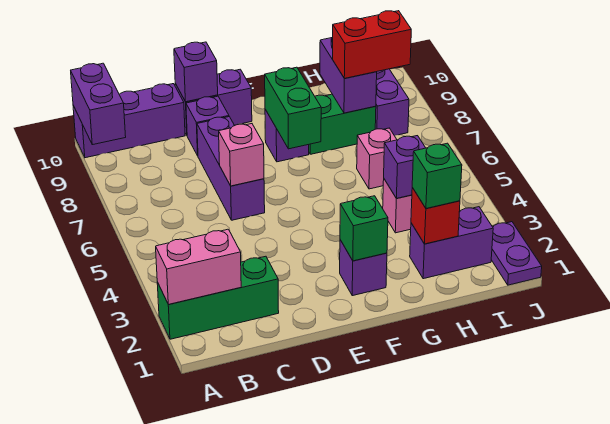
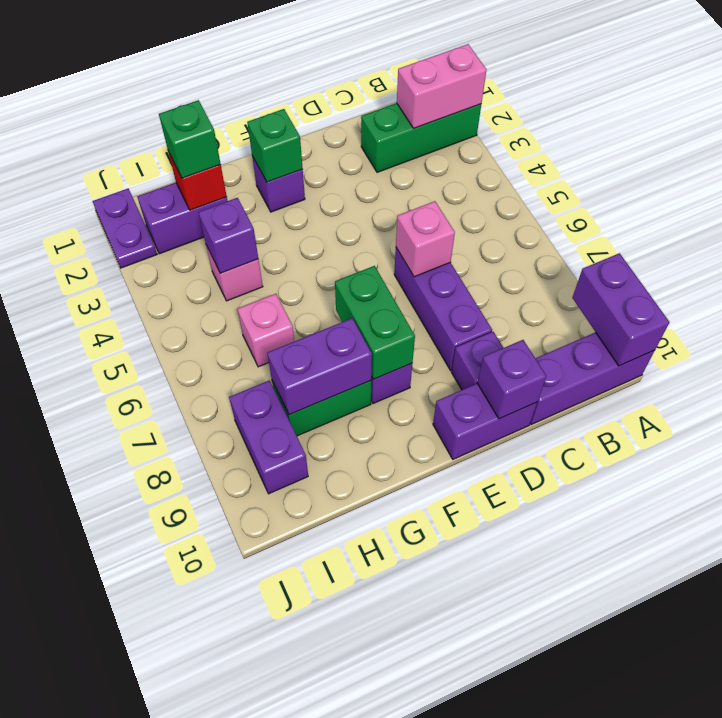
purple brick H8:H9 level 2 -> purple brick G8:H8 level 2
red brick H8:I8 level 3 -> none

